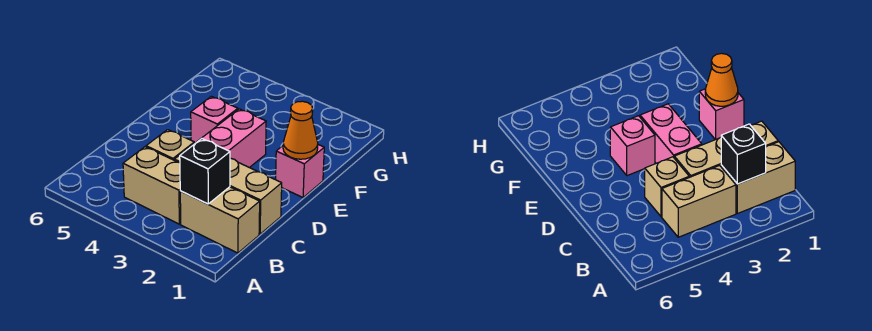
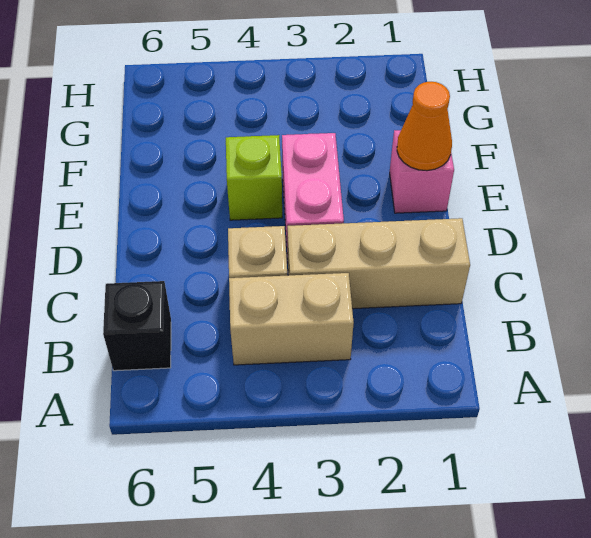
tan brick B1:B2 level 1 -> none
black brick B2 level 2 -> black brick B6 level 1
pink brick E4 level 1 -> lime brick E4 level 1

